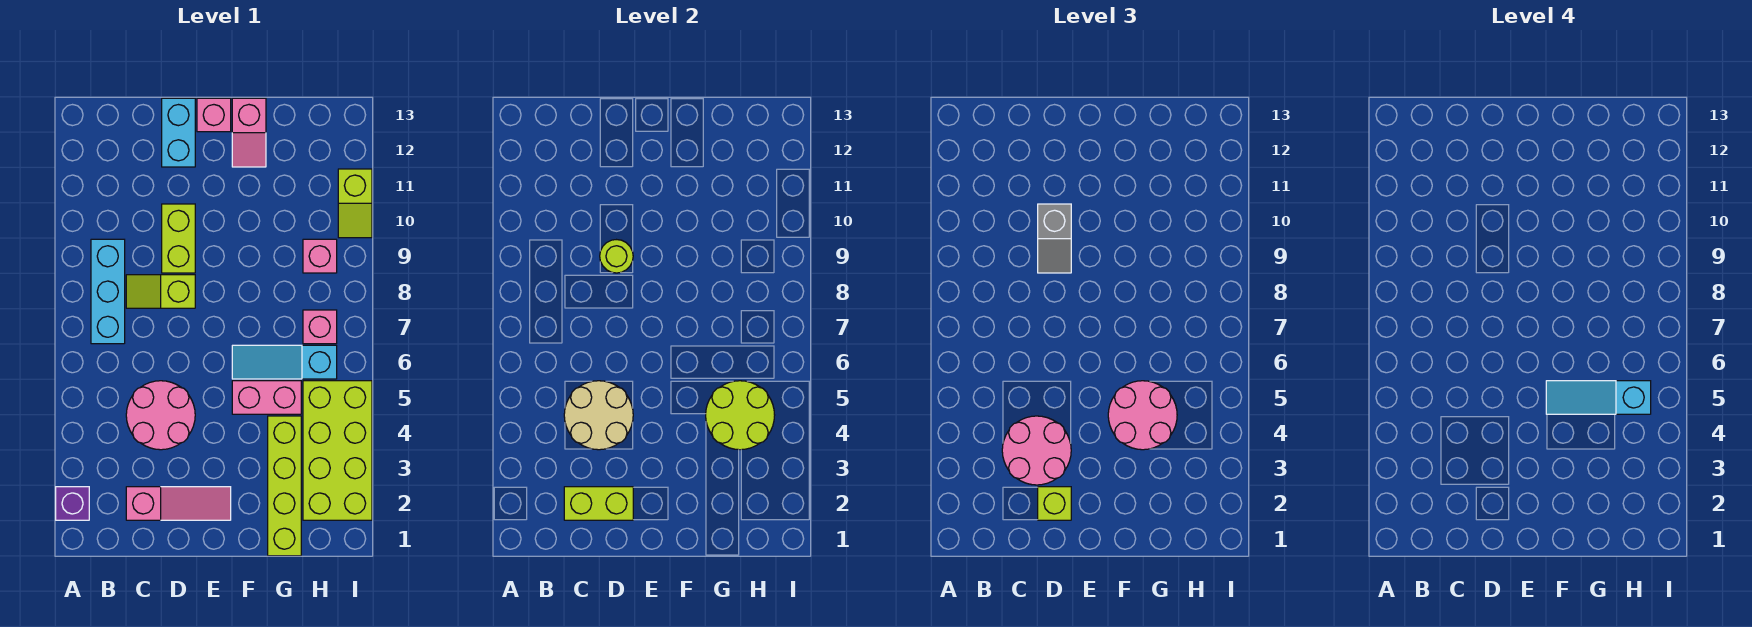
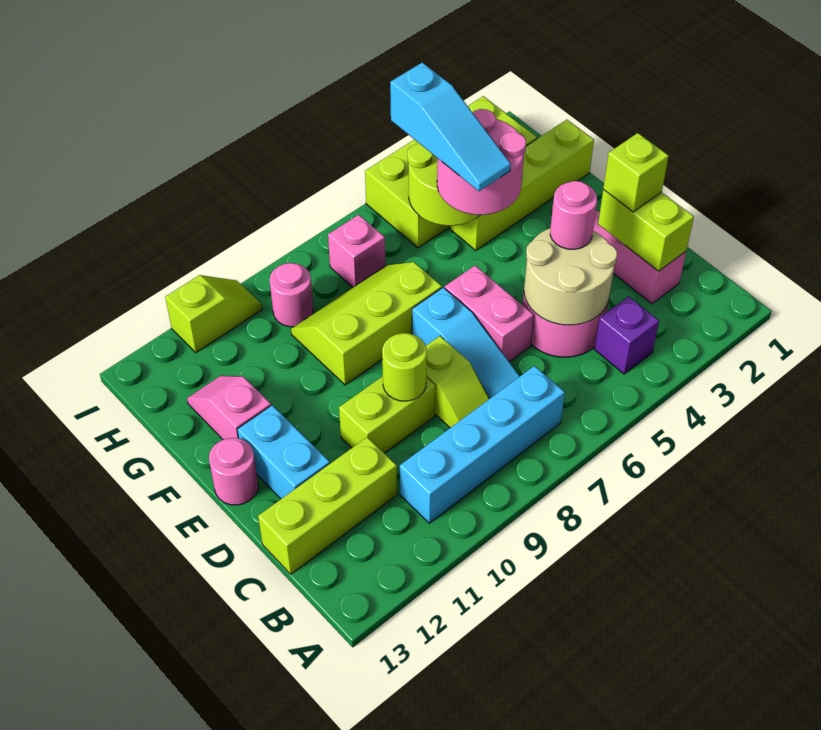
purple brick A2 level 1 -> purple brick B4 level 1
cyan brick B7:B9 level 1 -> cyan brick B7:B10 level 1
pink round brick C3:D4 level 3 -> pink round brick D4 level 3
none -> lime brick C11:C13 level 1
grey slope D9:D10 level 3 top 10 -> none
cyan brick D12:D13 level 1 -> cyan brick D12:E12 level 1
pink brick E13 level 1 -> pink round brick E13 level 1
pink brick F5:G5 level 1 -> pink brick D6:E6 level 1
cyan slope F6:H6 level 1 top H -> cyan slope C7:E7 level 1 top E
none -> lime slope F7:G9 level 1 top F
pink slope F12:F13 level 1 top 13 -> pink slope F12:G12 level 1 top F
pink brick H9 level 1 -> pink round brick H9 level 1

